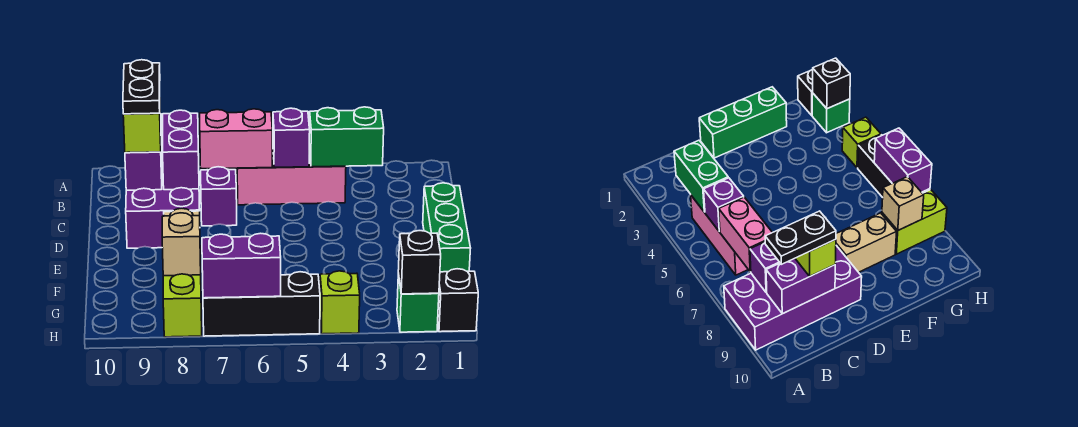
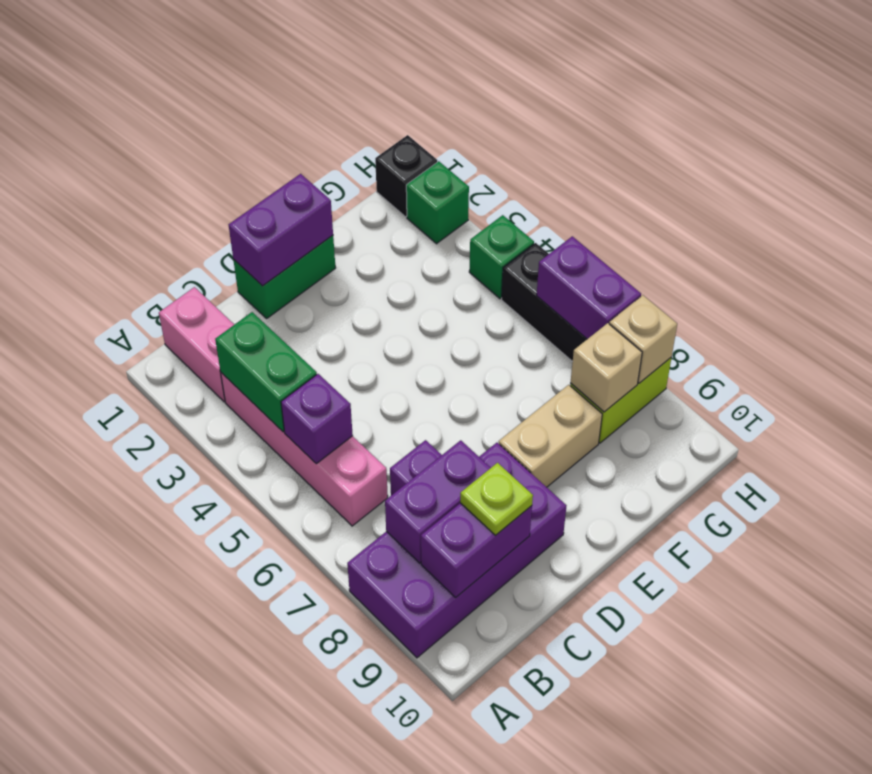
pink brick B4:B6 level 1 -> pink brick B3:B6 level 1
pink brick B6:B7 level 2 -> pink brick B1:B2 level 1
black plate B9:C9 level 4 -> none
lime brick C9 level 3 -> lime plate C9 level 3
green brick D1:F1 level 1 -> green brick D1:E1 level 1
none -> purple brick D1:E1 level 2
black brick H2 level 2 -> none
lime brick H4 level 1 -> green brick H4 level 1
none -> tan brick H8 level 2

